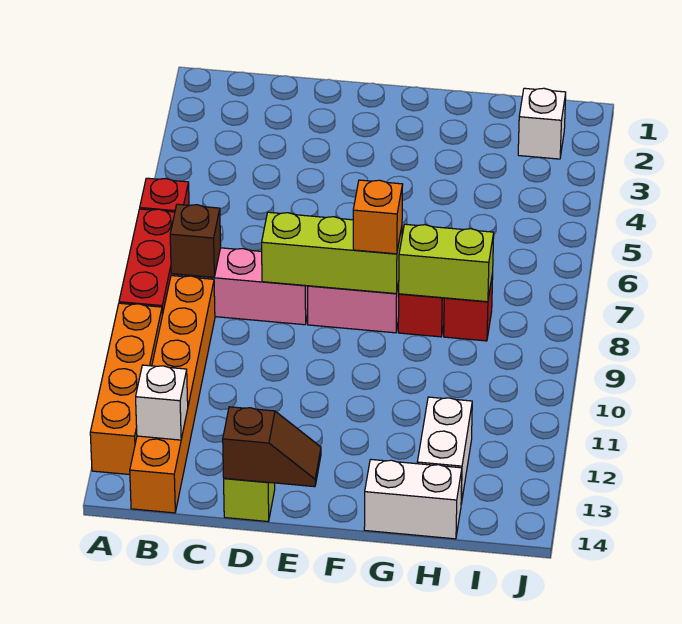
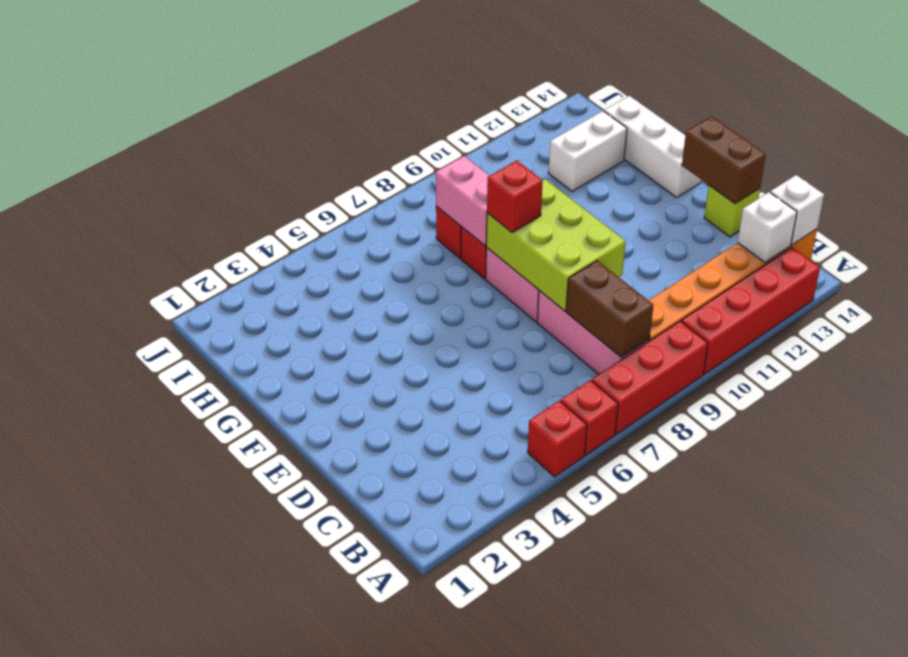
none -> red brick A5 level 1
orange brick A10:A13 level 1 -> red brick A10:A13 level 1
brown brick B8 level 2 -> brown brick B8:C8 level 2
lime brick D8:F8 level 2 -> lime brick D8:F9 level 2
brown slope D14:E14 level 2 top D -> brown brick D14:E14 level 2
orange brick F8 level 3 -> red brick F8 level 3
lime brick G8:H8 level 2 -> pink brick G8:H8 level 2
white brick G14:H14 level 1 -> white brick F14:H14 level 1
white brick I2 level 1 -> white brick B14 level 2

